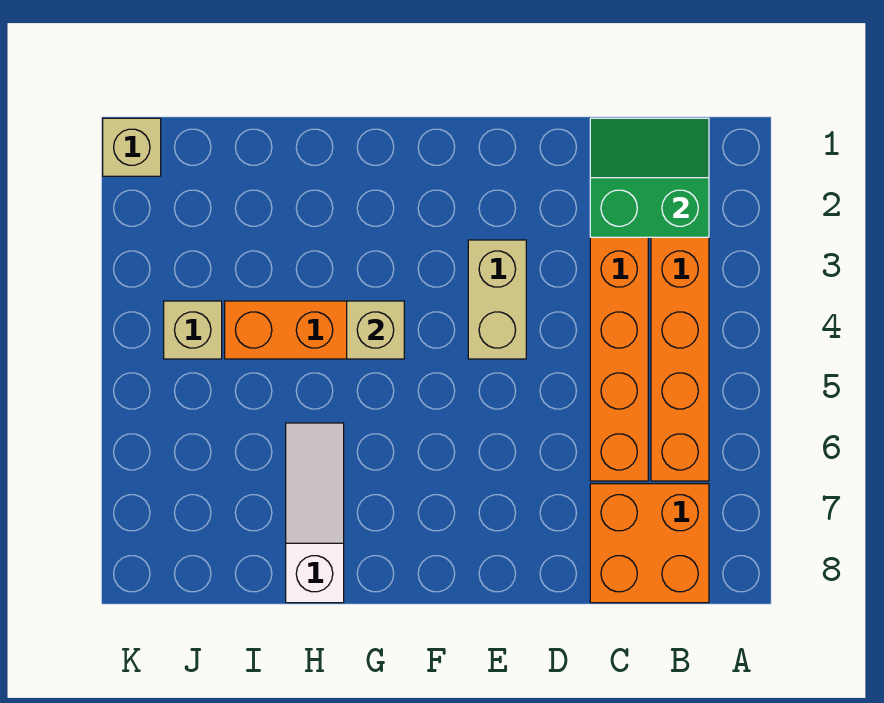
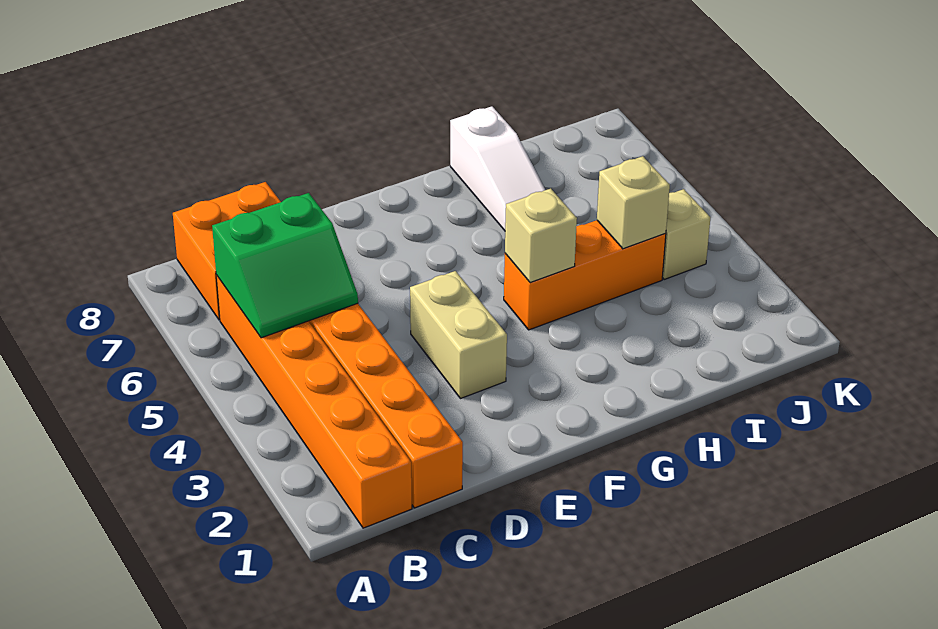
green slope B1:C2 level 2 top 2 -> green slope B5:C6 level 2 top 6
tan brick K1 level 1 -> tan brick I4 level 2

